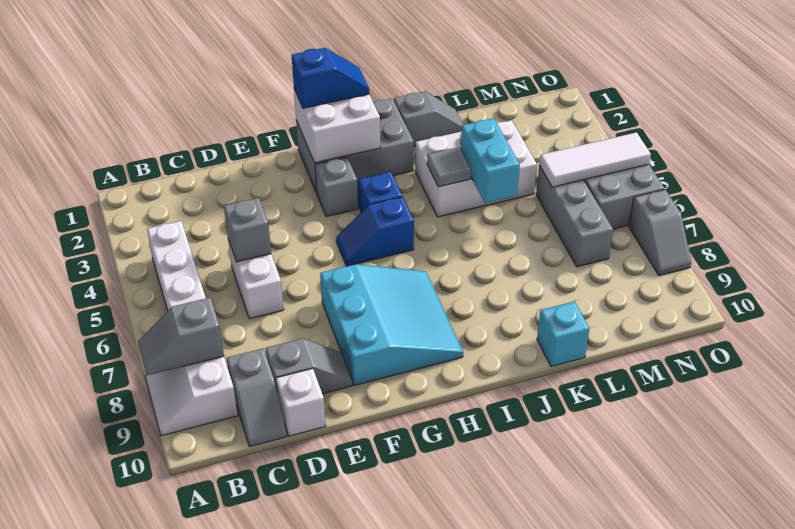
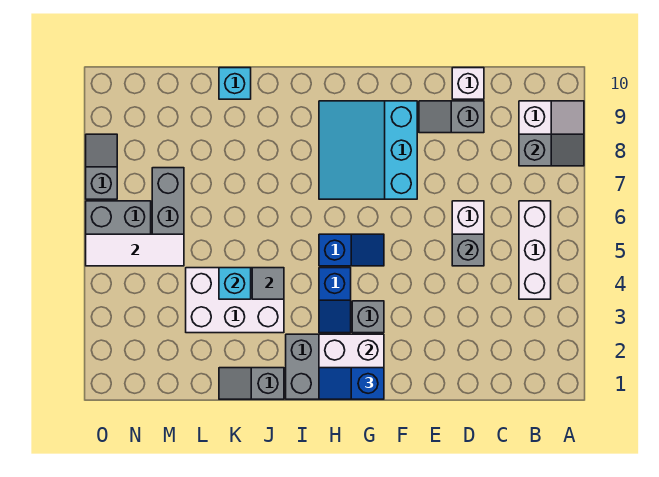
grey slope C9:C10 level 1 top 9 -> none
cyan brick K4:K5 level 2 -> cyan brick K4 level 2

